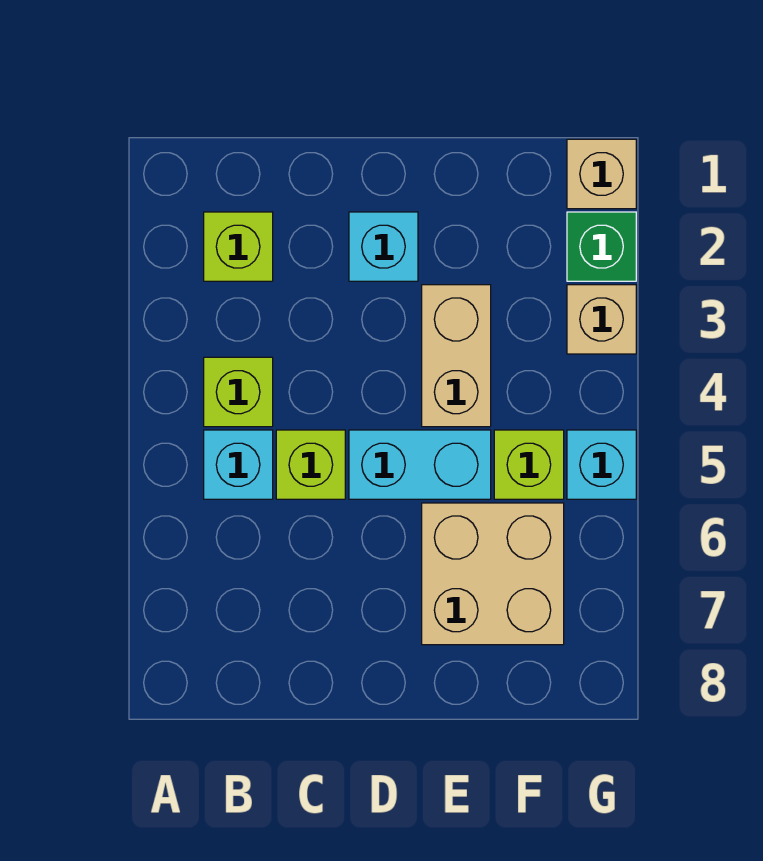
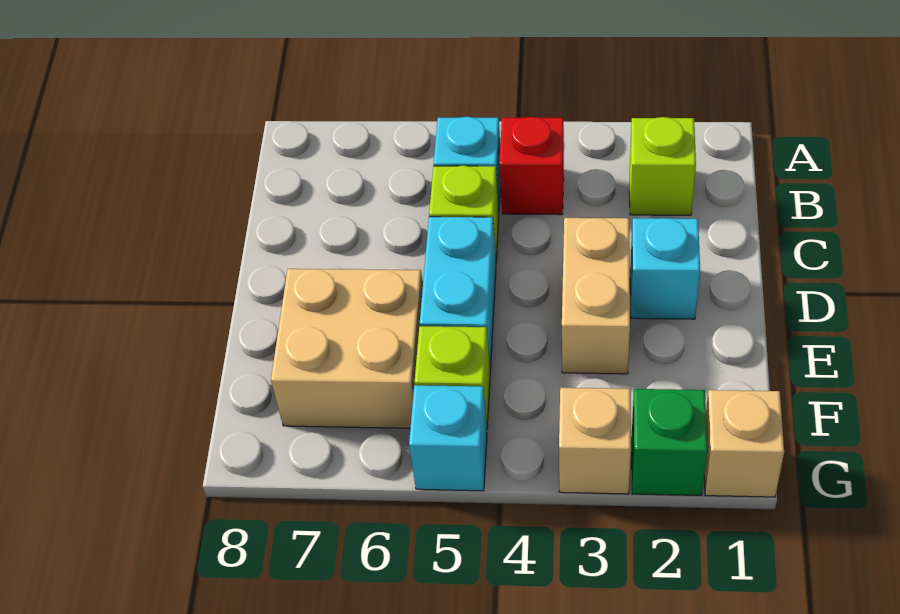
lime brick B4 level 1 -> red brick B4 level 1
tan brick E3:E4 level 1 -> tan brick D3:E3 level 1

